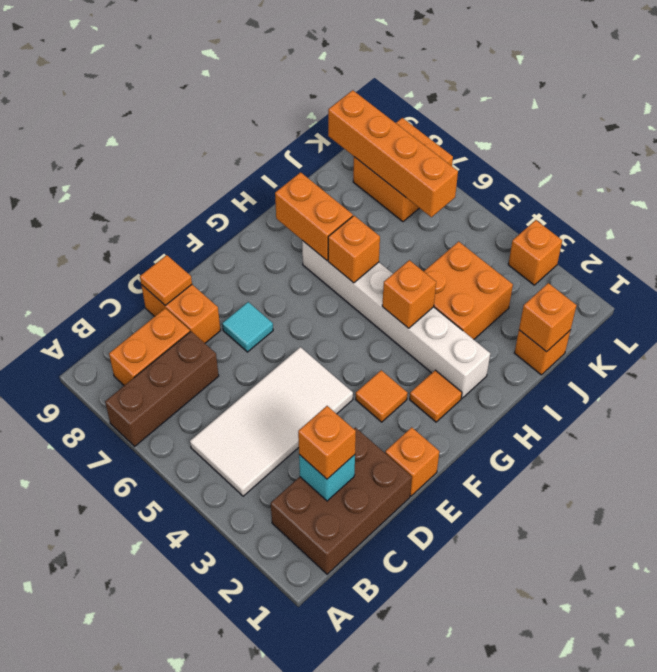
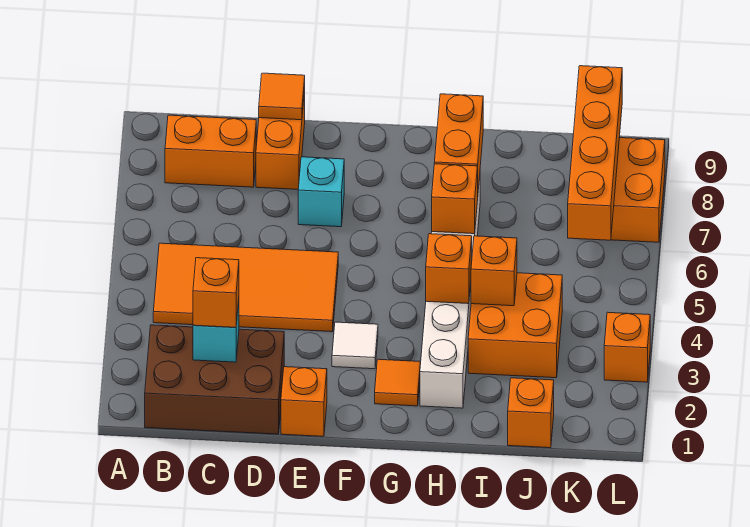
brown brick A7:C7 level 1 -> none
white tile B4:E5 level 1 -> orange tile B4:E5 level 1
cyan tile E7 level 1 -> cyan brick E7 level 1
orange tile F3 level 1 -> white tile F3 level 1
orange brick J1 level 2 -> orange brick I4 level 2

